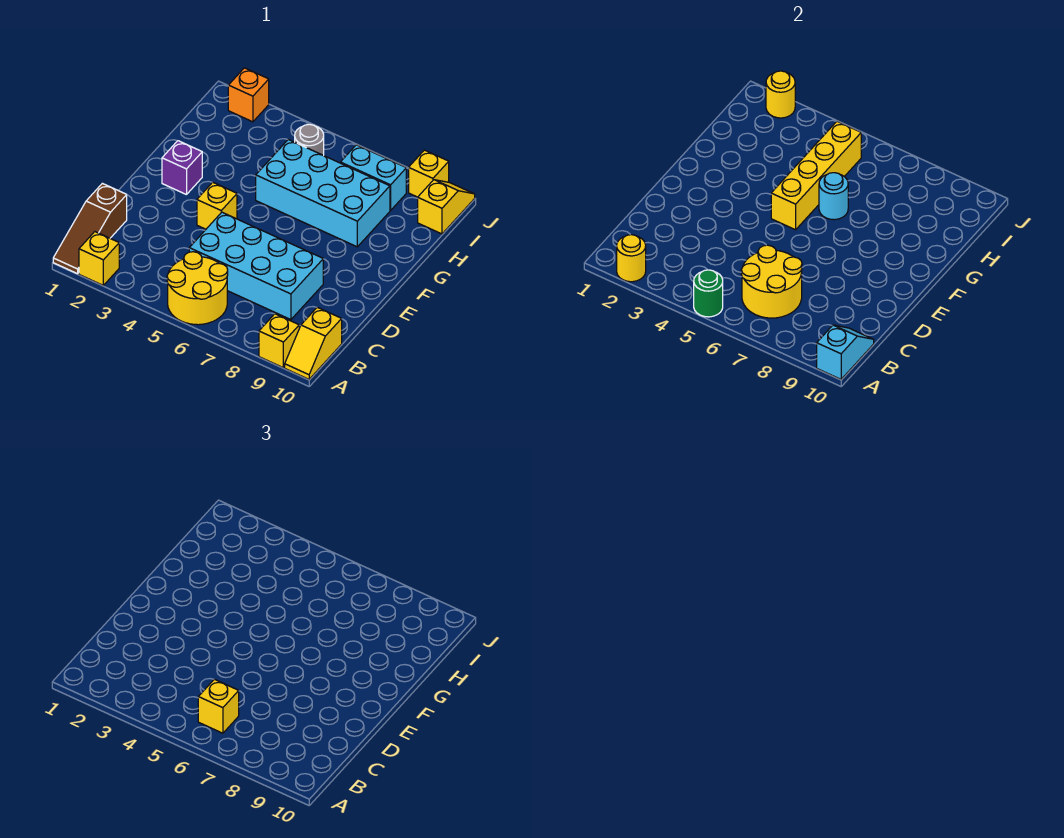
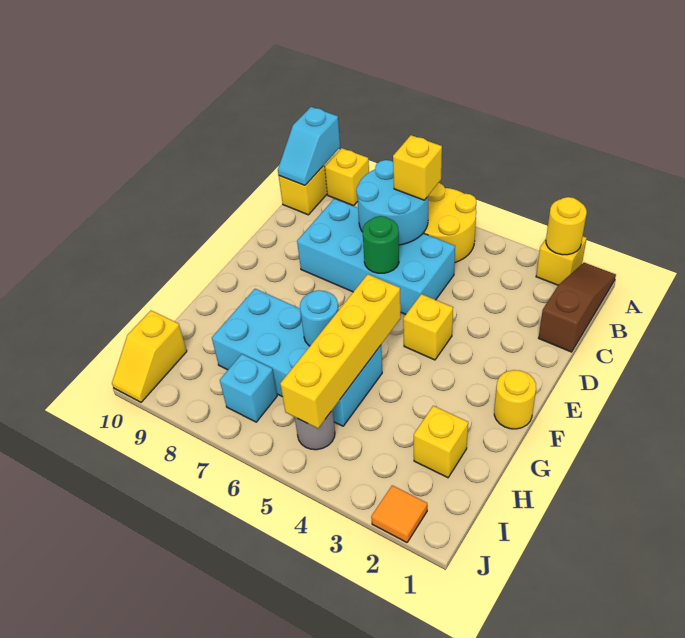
green round brick A5 level 2 -> green round brick D6 level 2
yellow round brick B6:C7 level 2 -> cyan round brick B6:C7 level 2
purple brick F2 level 1 -> none
cyan brick I7:I8 level 1 -> cyan brick I7 level 1
orange brick J2 level 1 -> orange tile J2 level 1
yellow round brick J2 level 2 -> yellow round brick F1 level 1
yellow brick J9 level 1 -> yellow brick H2 level 1

